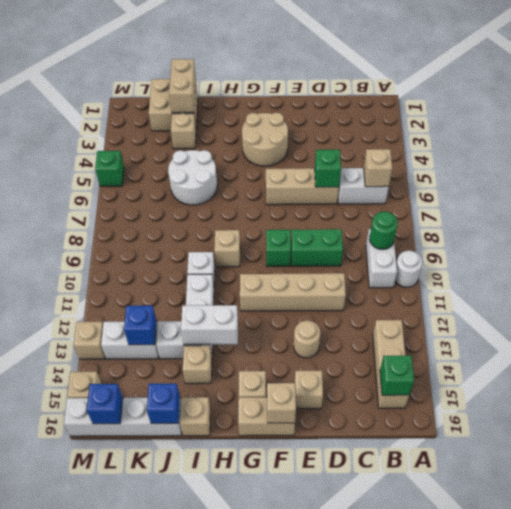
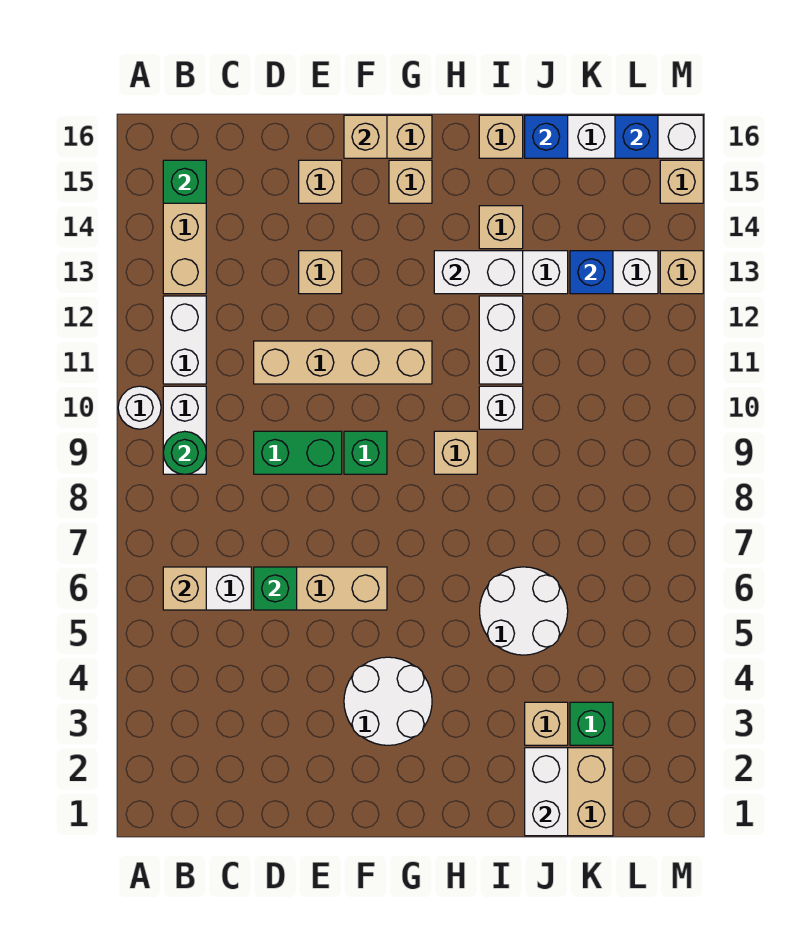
none -> white brick B11:B12 level 1
tan round brick E13 level 1 -> tan brick E13 level 1
tan round brick F3:G4 level 1 -> white round brick F3:G4 level 1
tan brick J1:J2 level 2 -> white brick J1:J2 level 2
green brick M5 level 1 -> green brick K3 level 1

